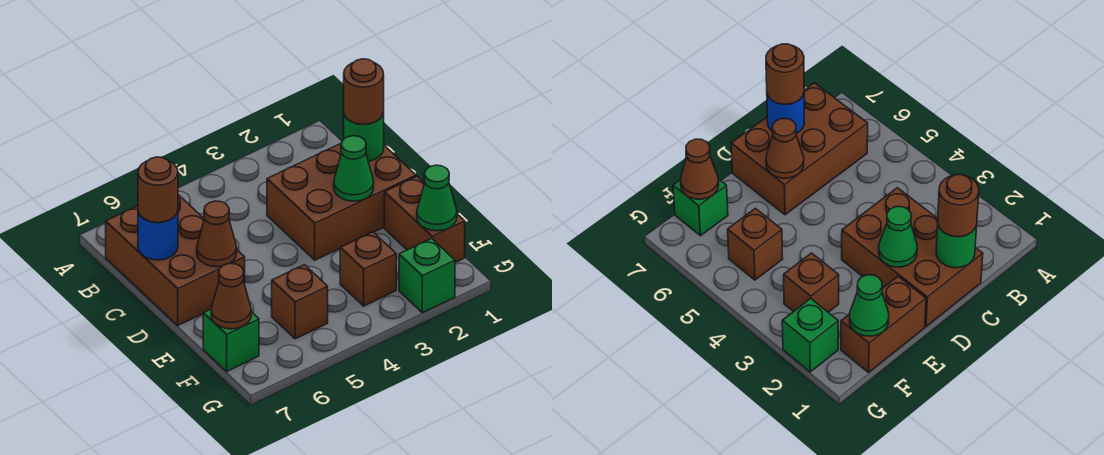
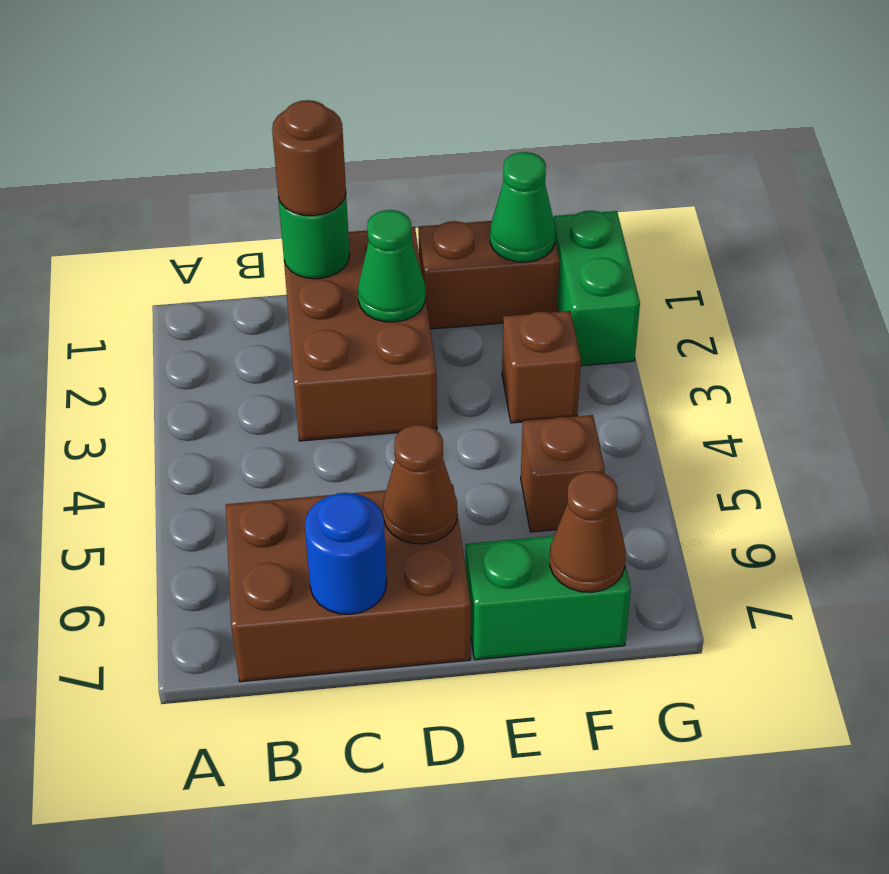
brown round brick C7 level 3 -> none
green brick F7 level 1 -> green brick E7:F7 level 1
green brick G2 level 1 -> green brick G1:G2 level 1

